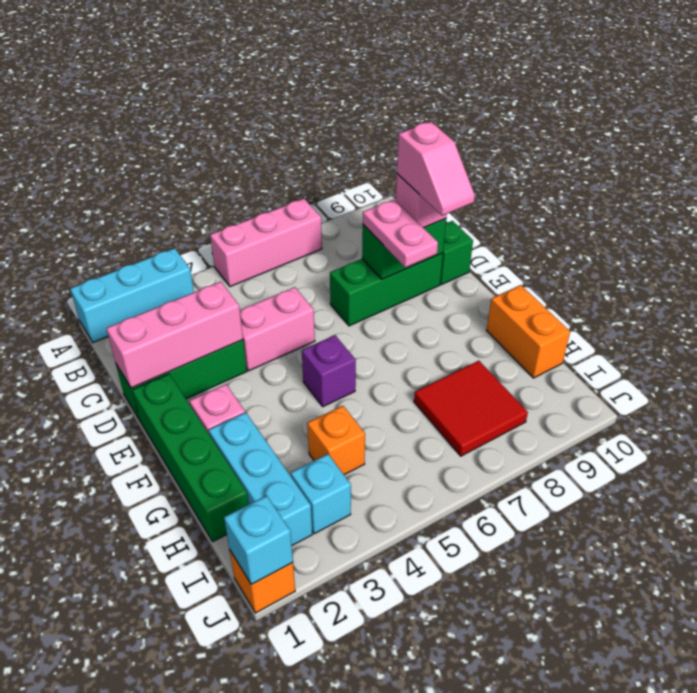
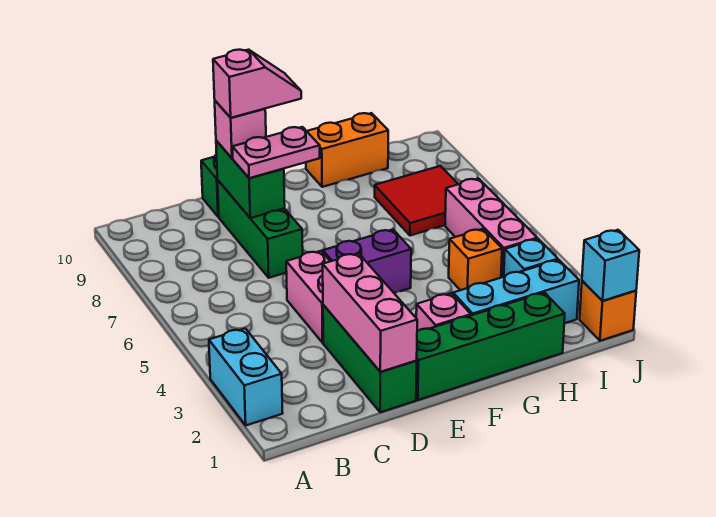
cyan brick A1:A3 level 1 -> cyan brick A2:A3 level 1
pink brick A5:A7 level 1 -> pink brick I4:I6 level 1
purple brick F5 level 1 -> purple brick E5:F5 level 1

